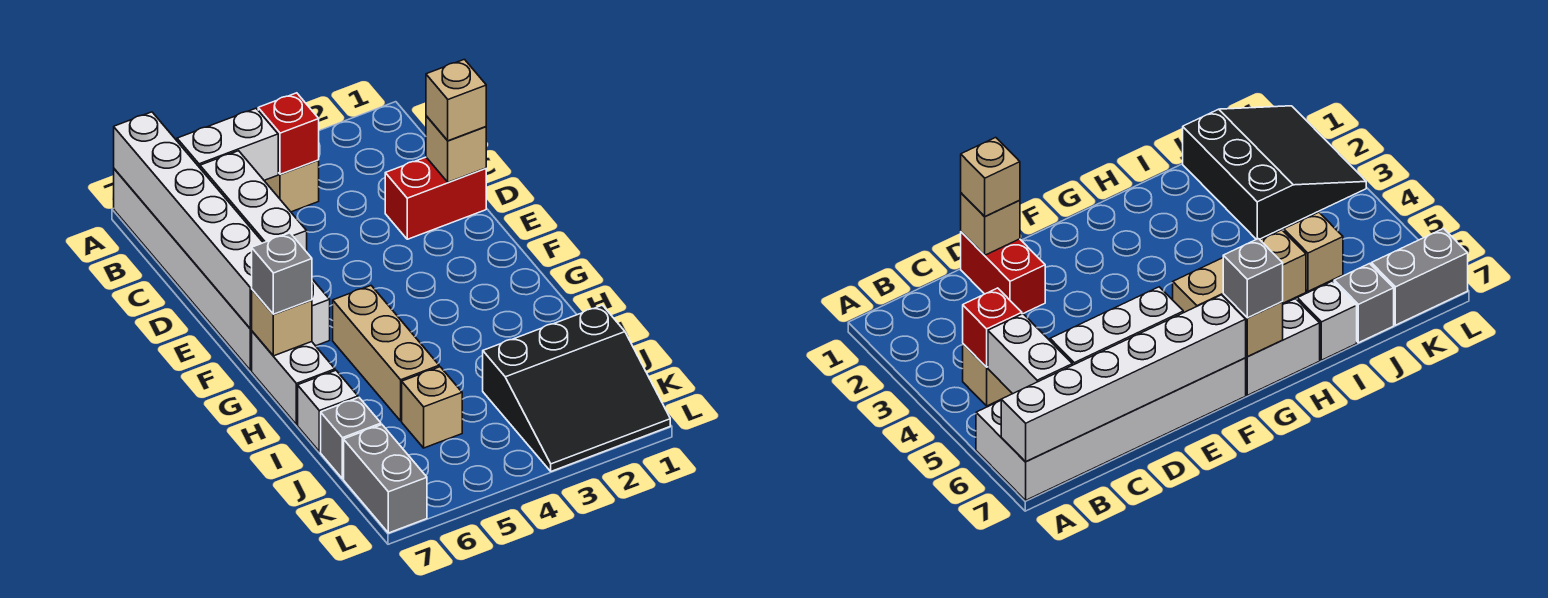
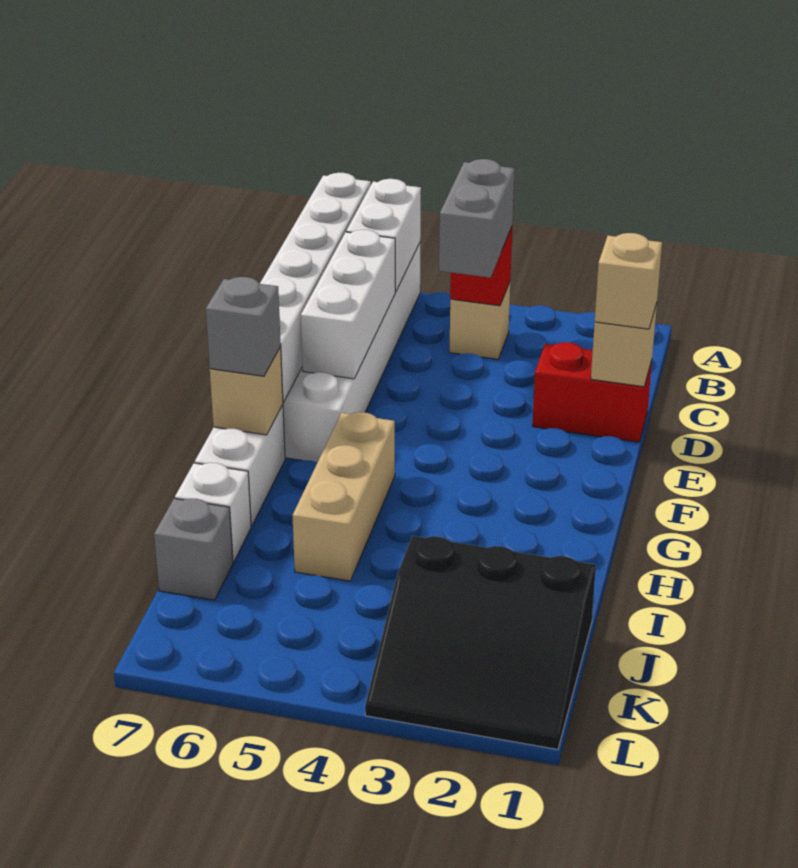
white brick B5:B6 level 2 -> white brick A6:B6 level 2
tan brick J5 level 1 -> none
grey brick K7:L7 level 1 -> grey brick B4:C4 level 3

